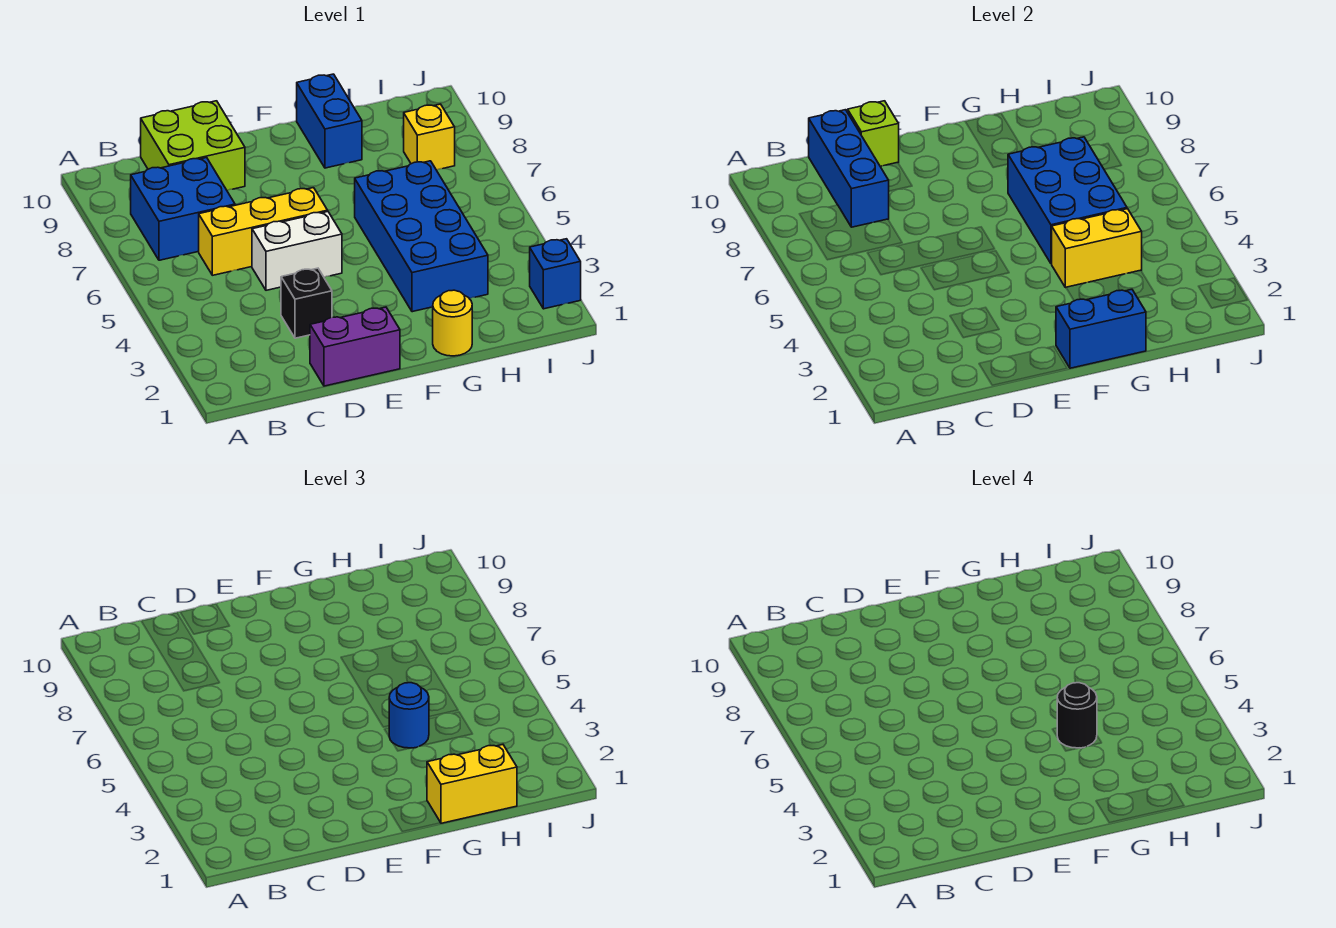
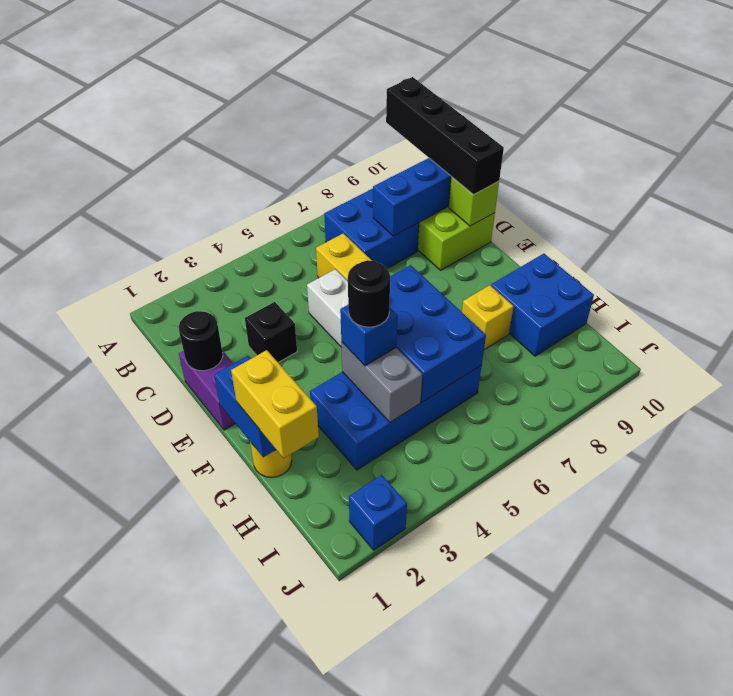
none -> black brick A10:D10 level 3
none -> black round brick D1 level 2
yellow brick G4:H4 level 2 -> grey brick G4:H4 level 2
blue round brick G4 level 3 -> blue brick G4 level 3
blue brick G5:H7 level 2 -> blue brick F5:H6 level 2
blue brick G9:G10 level 1 -> blue brick G9:H10 level 1
yellow brick I8 level 1 -> yellow brick G8 level 1

